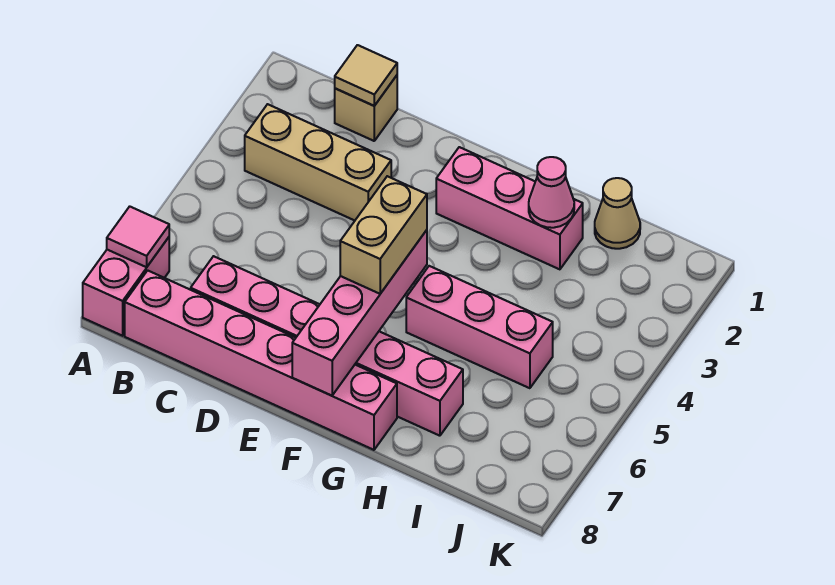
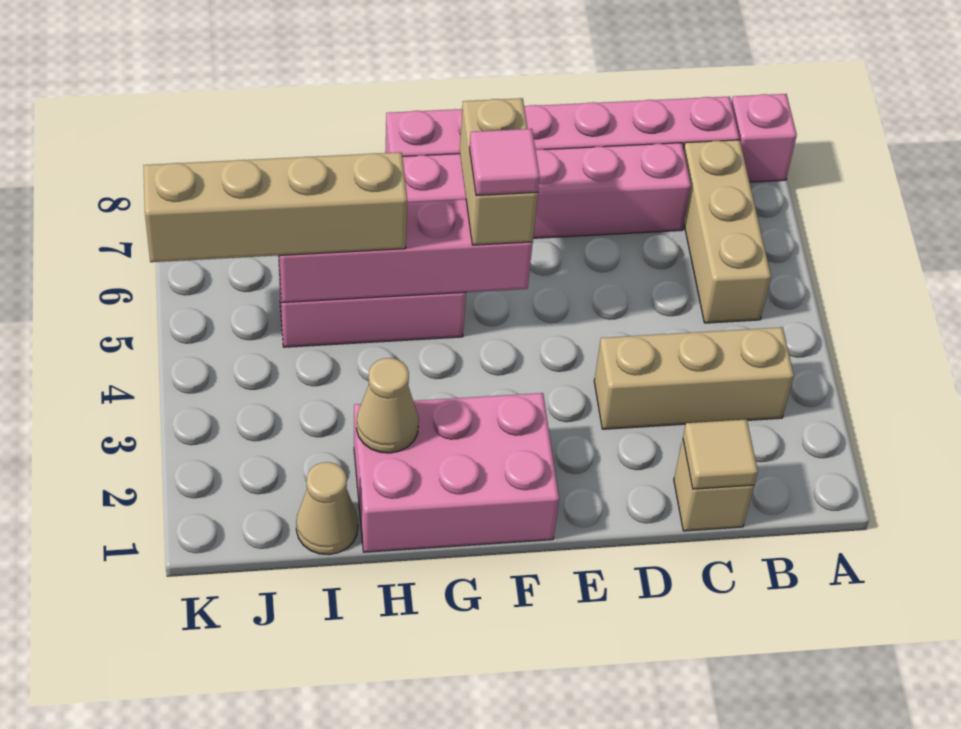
pink brick A7:A8 level 1 -> pink brick A8 level 1
pink tile A7 level 2 -> pink tile F5 level 4
none -> tan brick B5:B7 level 1
pink brick F2:H2 level 1 -> pink brick F1:H2 level 1
pink brick F5:F8 level 2 -> pink brick F5:I5 level 2
pink cone H2 level 2 -> tan cone H2 level 2
none -> tan brick H5:K5 level 3

